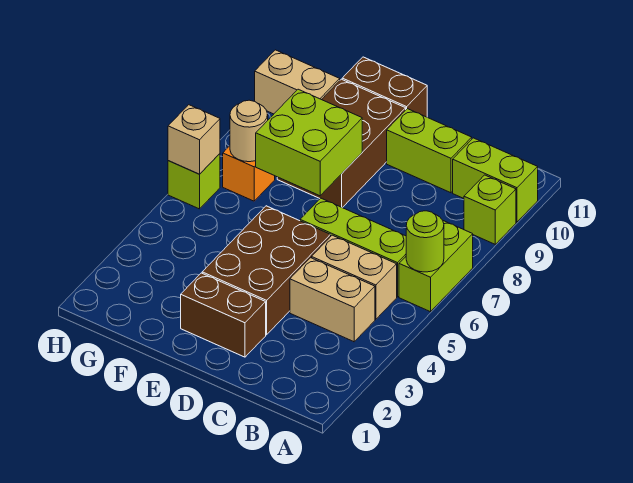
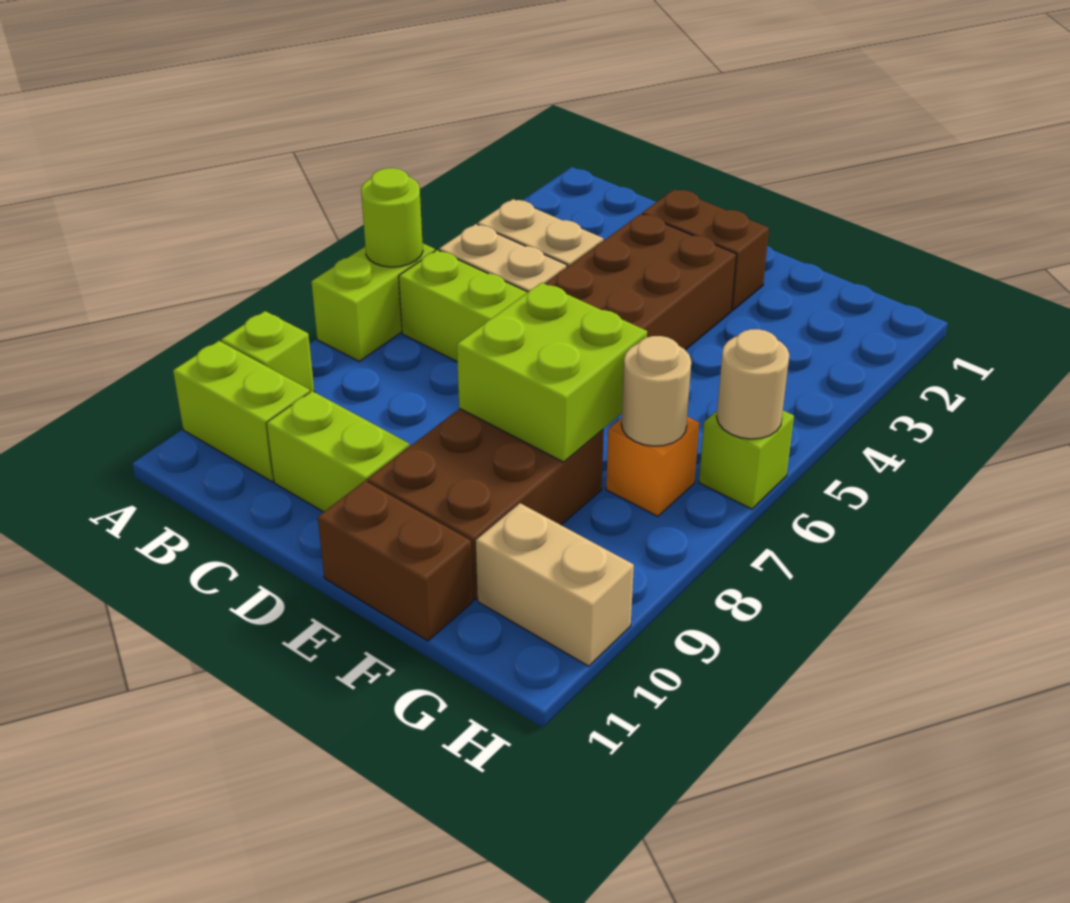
tan brick H6 level 2 -> tan round brick H6 level 2

